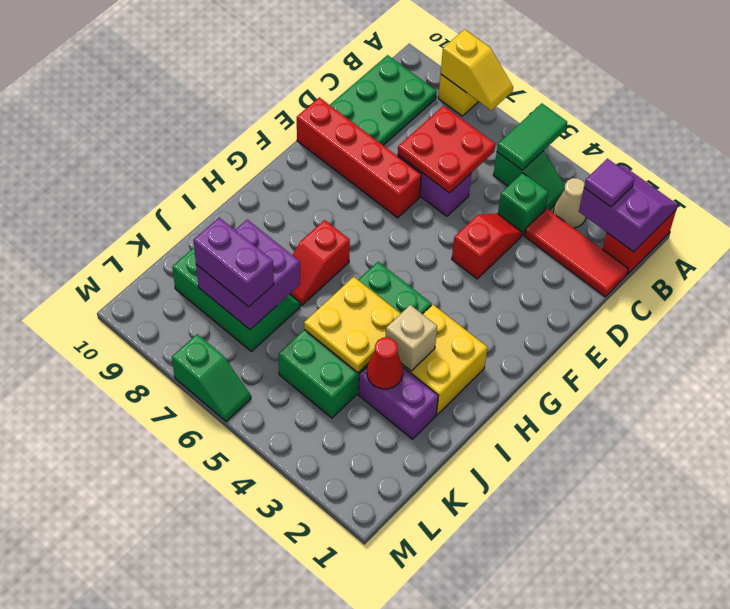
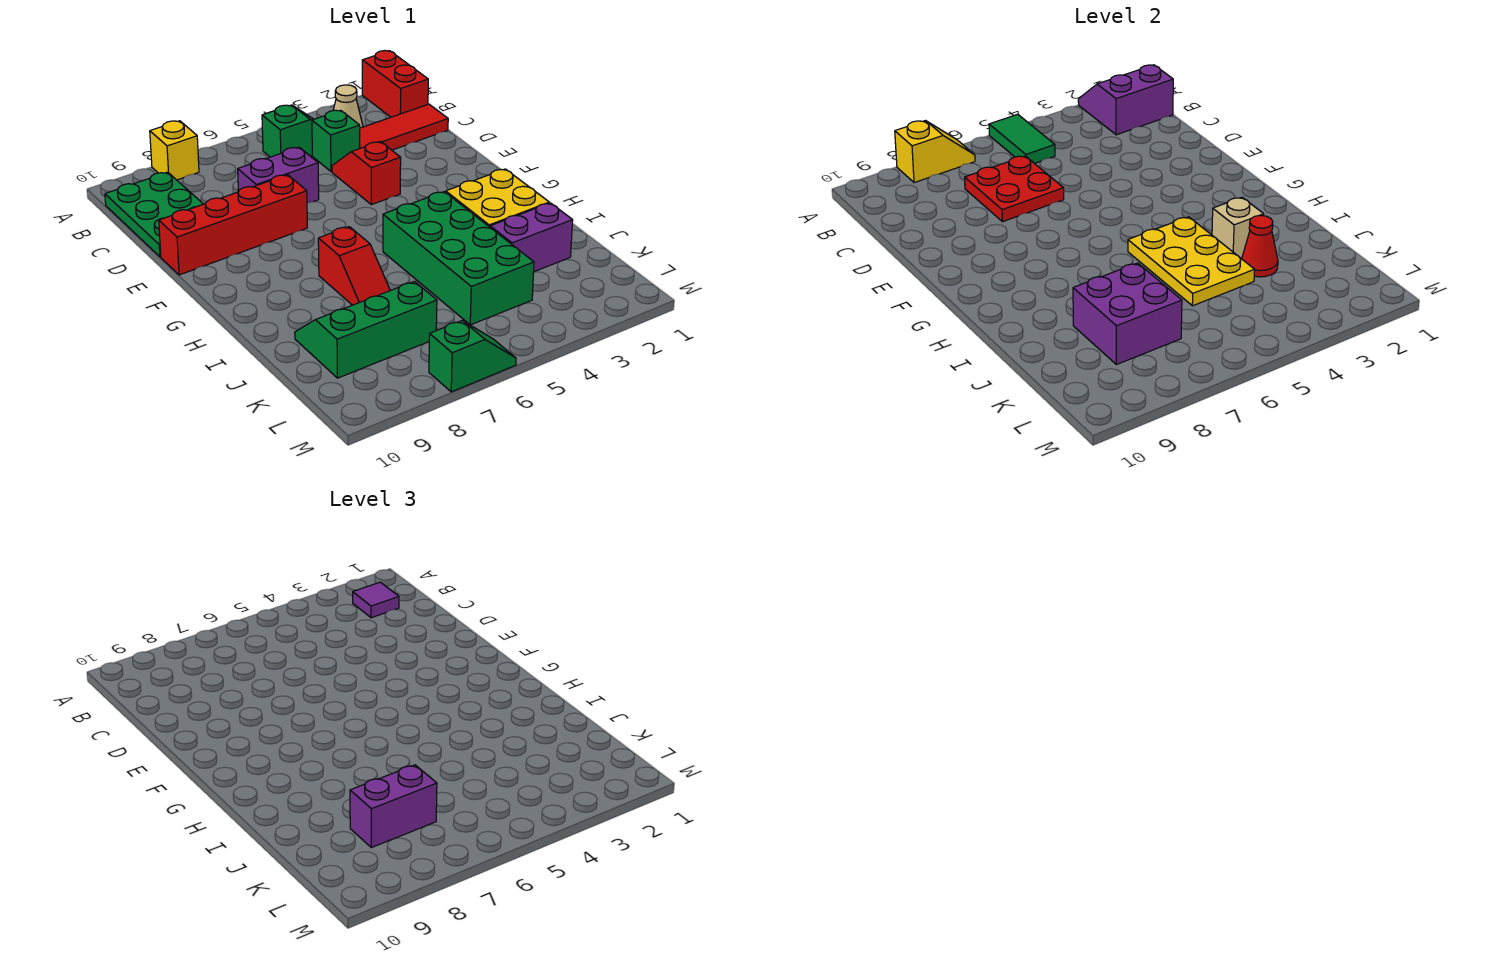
yellow plate I4:J5 level 2 -> yellow plate H4:J5 level 2

